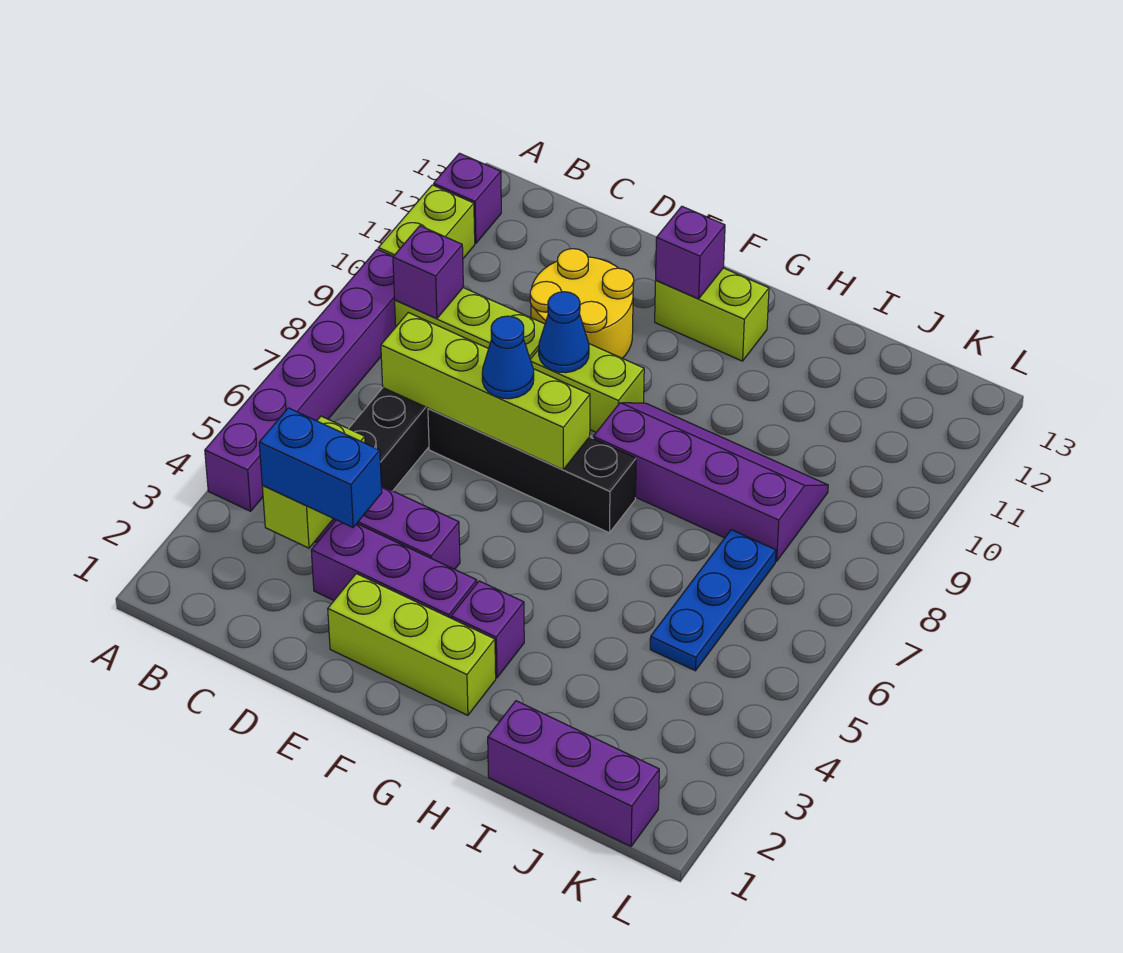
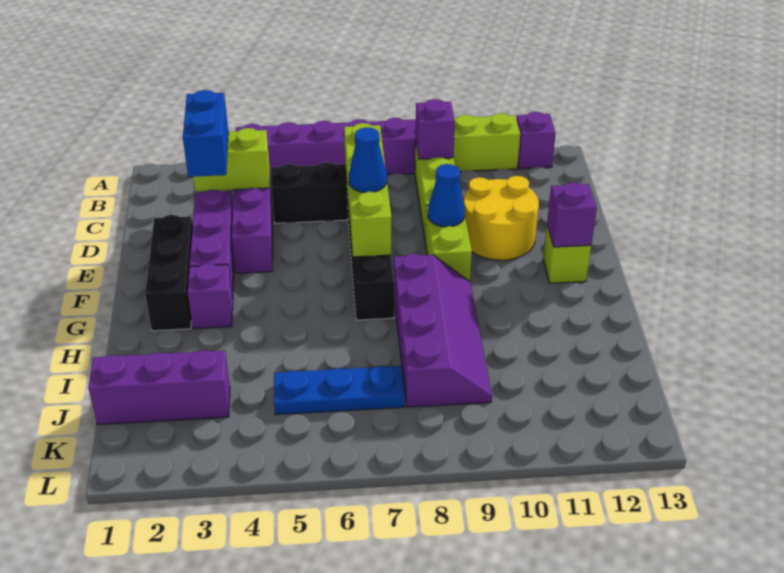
lime brick E2:G2 level 1 -> black brick E2:G2 level 1
lime brick F12:G12 level 1 -> lime brick F12 level 1
purple brick I1:K1 level 1 -> purple brick J1:J3 level 1

